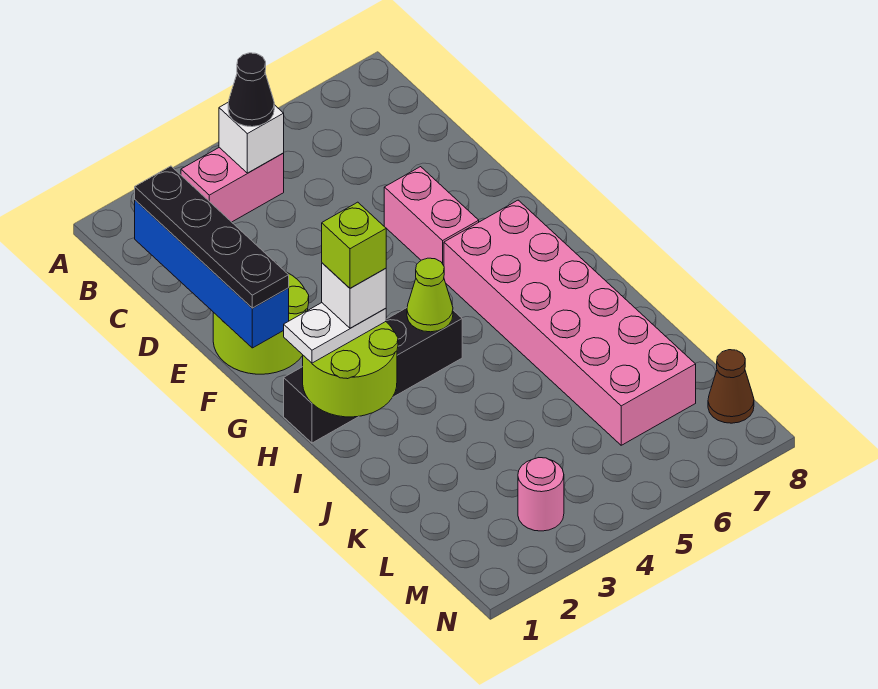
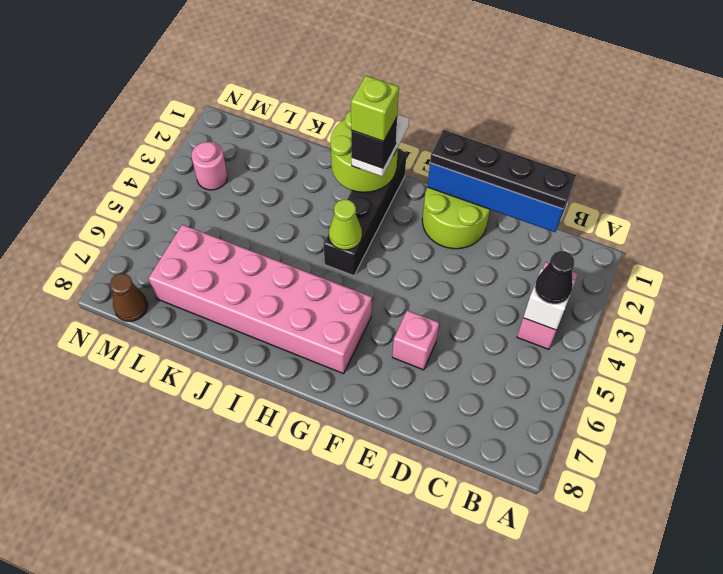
pink brick E6:F6 level 1 -> pink brick E6 level 1
white brick H2 level 4 -> black brick H2 level 4

